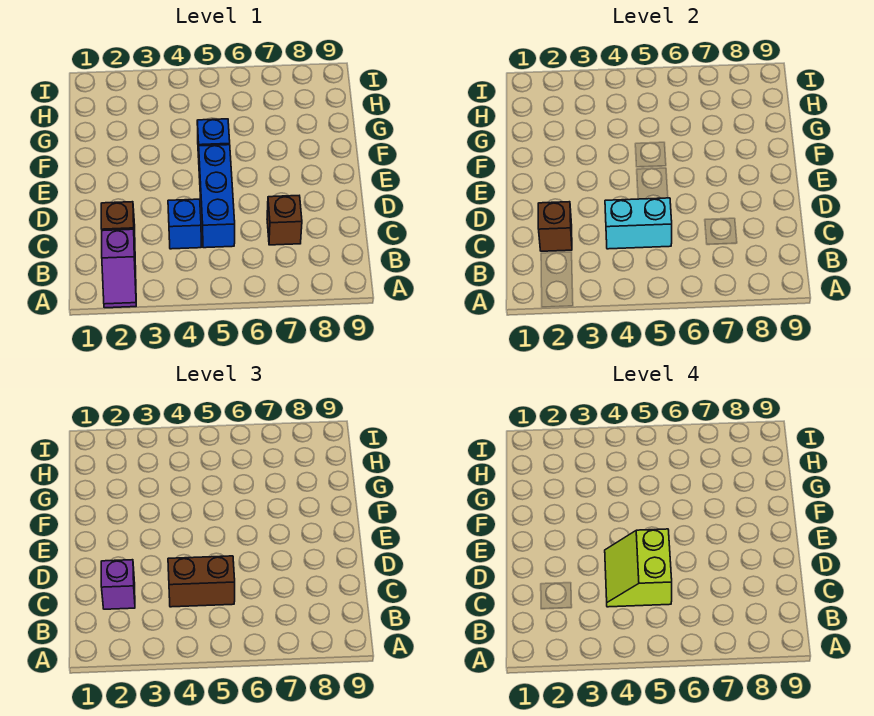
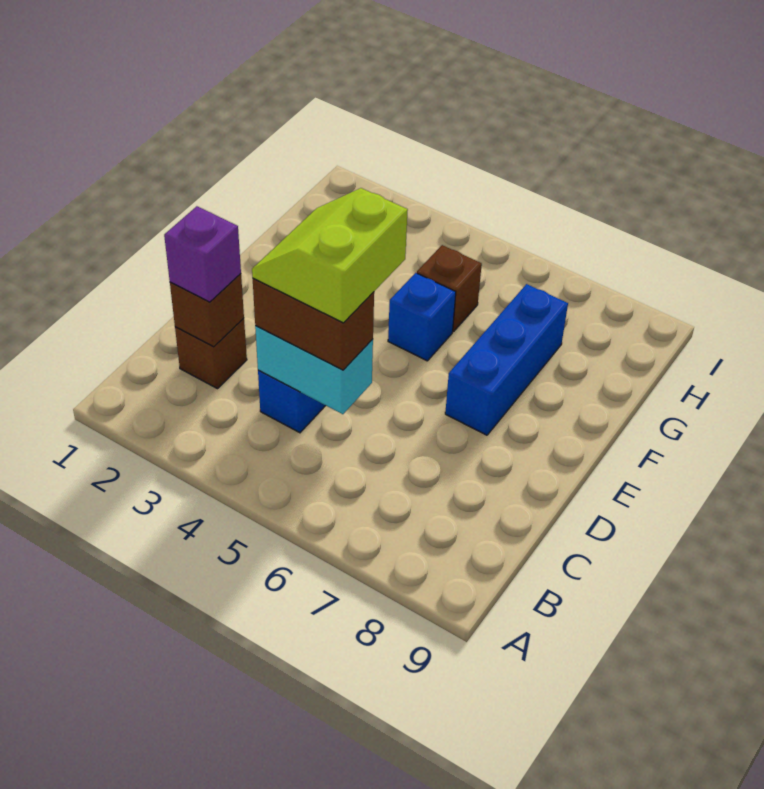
purple slope A2:B2 level 1 top B -> none
blue brick C5:E5 level 1 -> blue brick E7:G7 level 1
brown brick C7 level 1 -> brown brick G5 level 1

